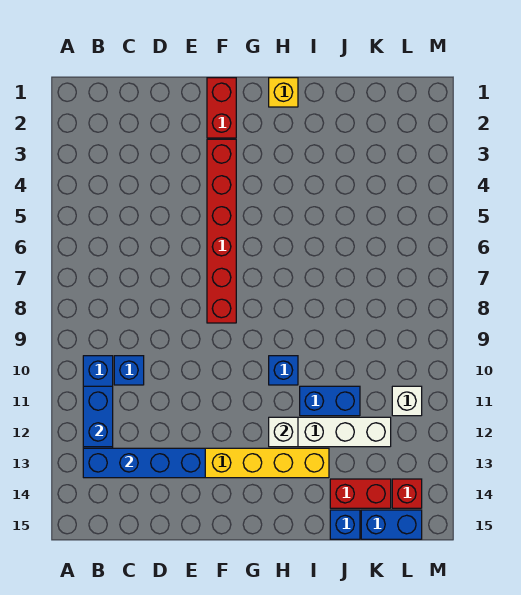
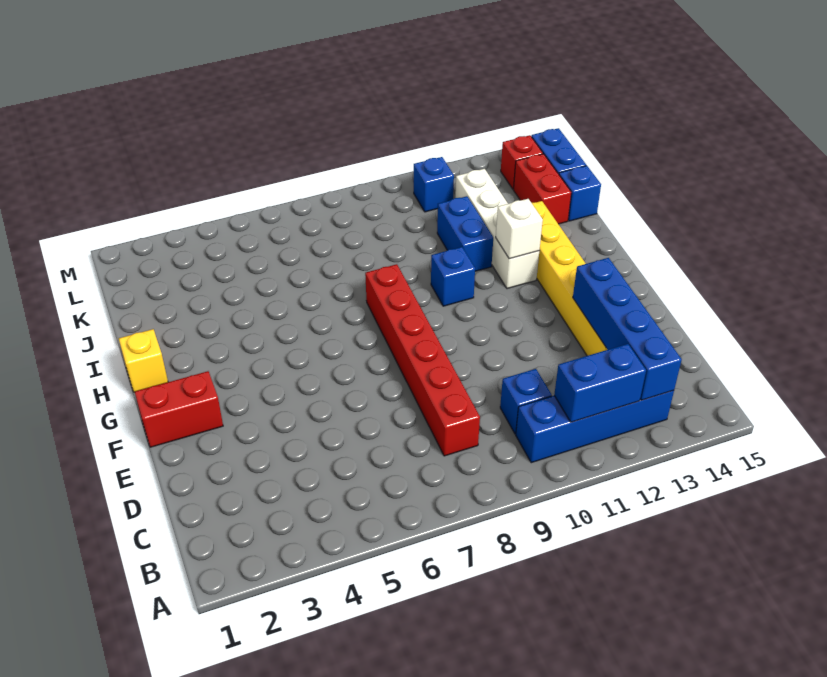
red brick F3:F8 level 1 -> red brick C8:H8 level 1
white brick L11 level 1 -> blue brick L11 level 1

